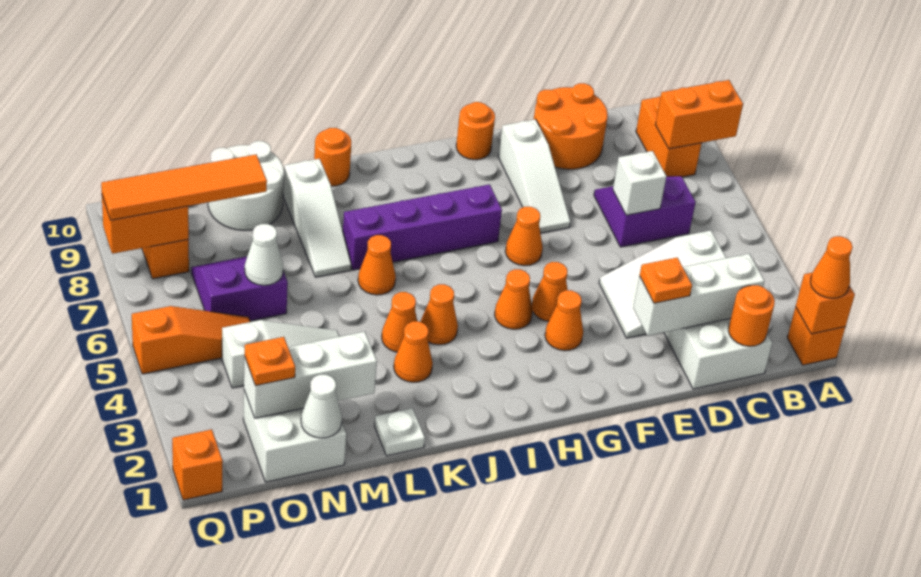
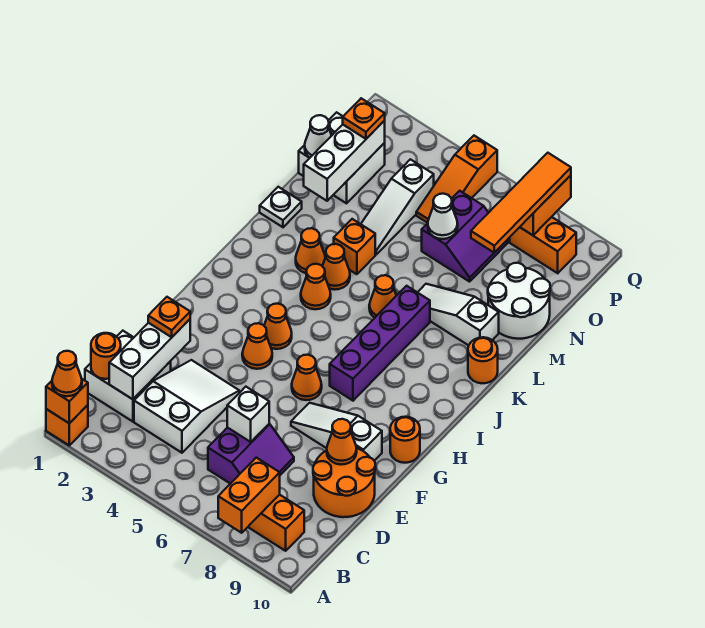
orange cone G3 level 1 -> orange cone E9 level 2
orange brick Q1 level 1 -> orange brick L4 level 1

